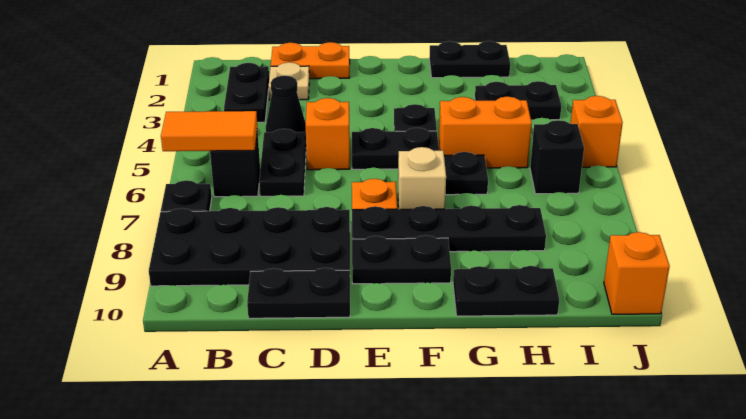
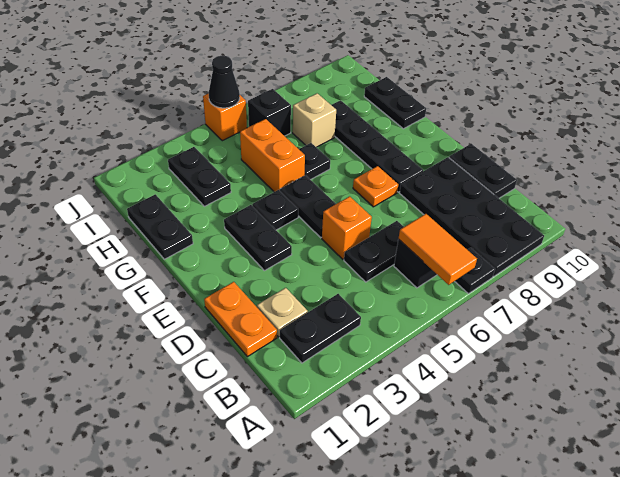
black cone C4 level 1 -> black cone J5 level 2
black plate E9:F9 level 1 -> black plate E3:F3 level 1
tan brick F7 level 1 -> tan brick H7 level 1
orange brick J10 level 1 -> none

